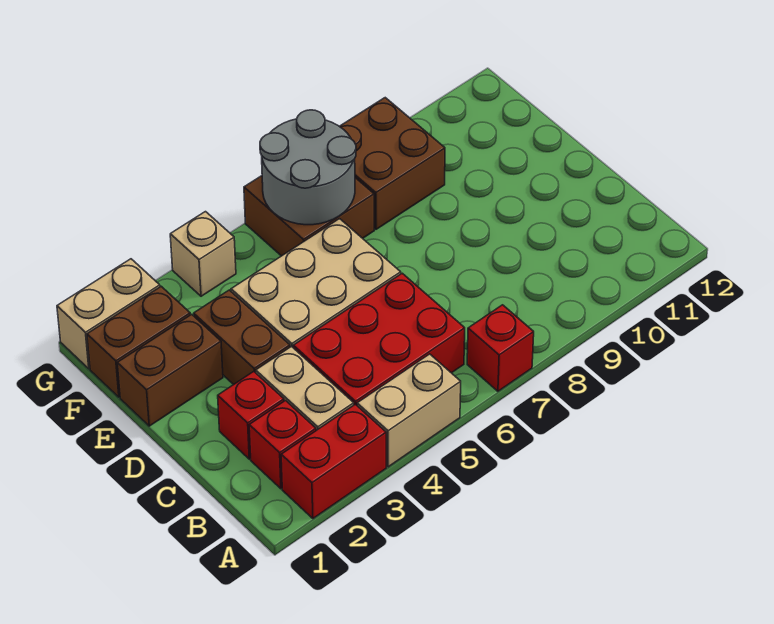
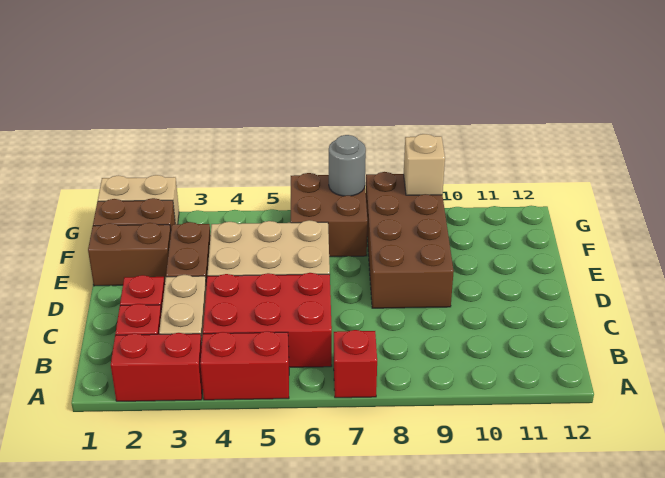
tan brick A4:A5 level 1 -> red brick A4:A5 level 1
grey round brick F6:G7 level 2 -> grey round brick G7 level 2
brown brick F8:G9 level 1 -> brown brick D8:G9 level 1
tan brick G4 level 1 -> tan brick G9 level 2

